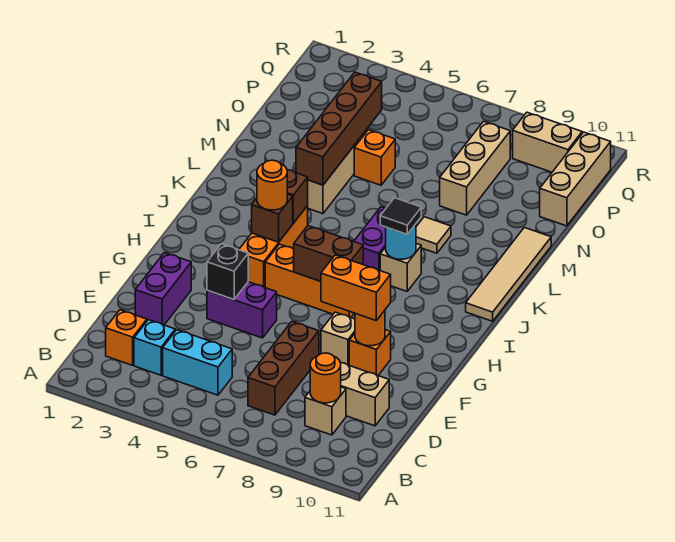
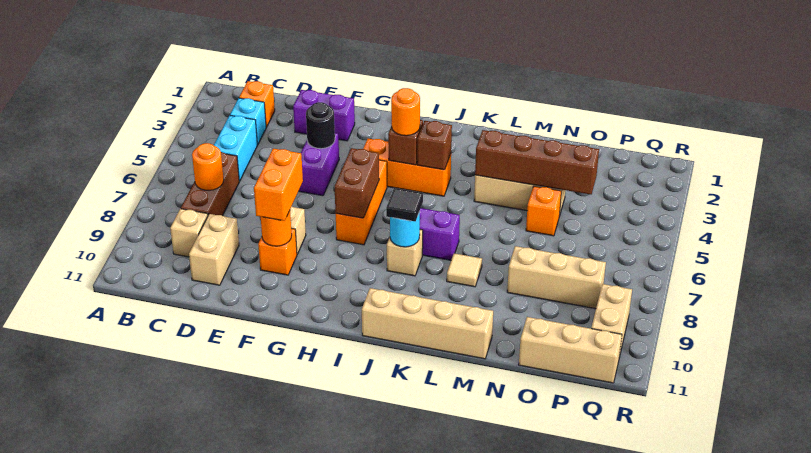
brown brick C7:E7 level 1 -> brown brick C6:C8 level 1
orange round brick C9 level 2 -> orange round brick C7 level 2
black brick F4 level 2 -> black round brick F4 level 2
tan tile J11:M11 level 1 -> tan brick J11:M11 level 1

